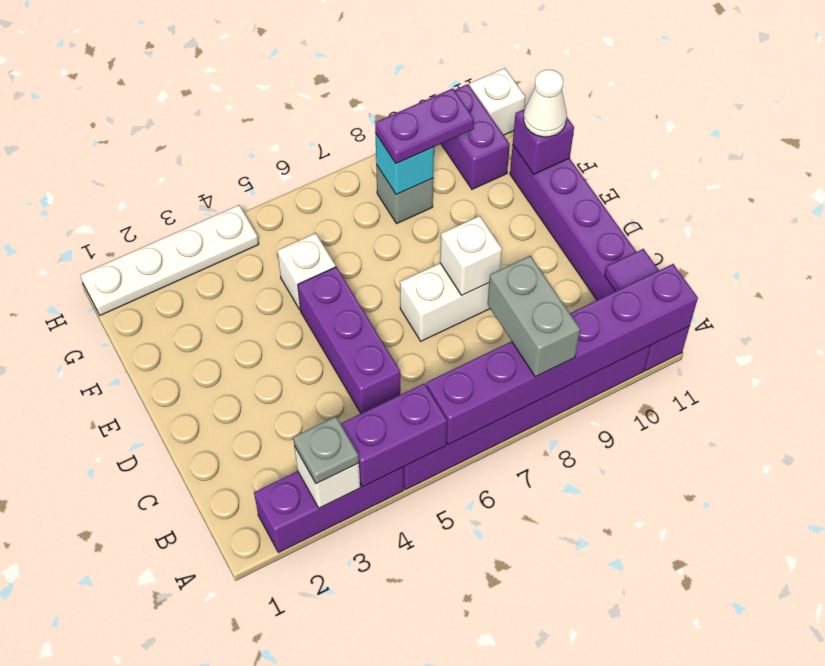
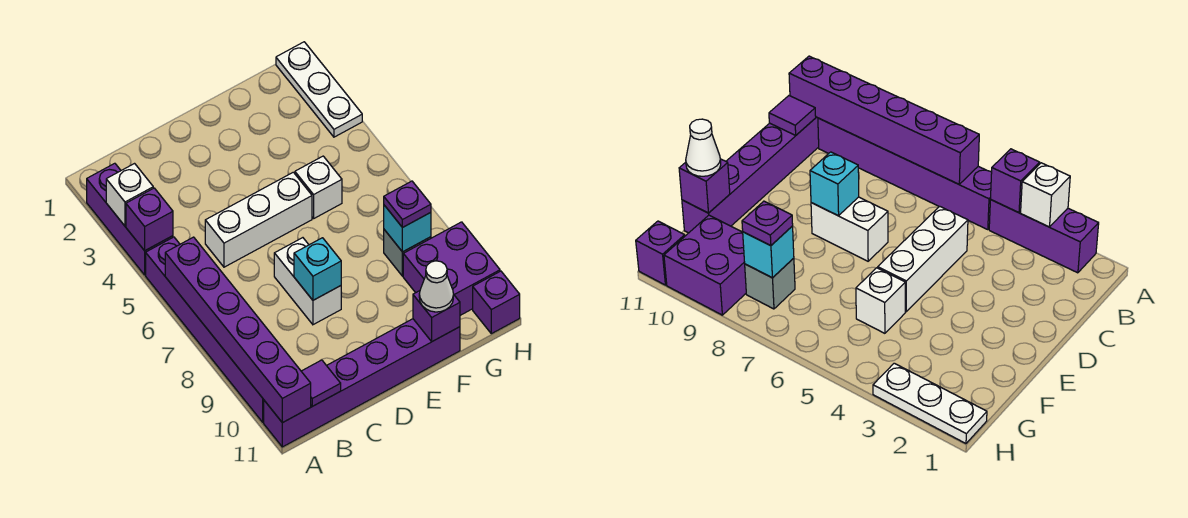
grey plate A3 level 3 -> none
purple brick A4:A5 level 2 -> purple brick A4 level 2
grey brick A8:B8 level 3 -> none
purple brick C5:E5 level 1 -> white brick C5:E5 level 1
white brick D8 level 2 -> cyan brick D8 level 2
purple plate G8:G9 level 3 -> purple plate G8 level 3
purple brick G10:H10 level 1 -> purple brick G9:H10 level 1
white plate H1:H4 level 1 -> white plate H1:H3 level 1
white brick H11 level 1 -> purple brick H11 level 1

